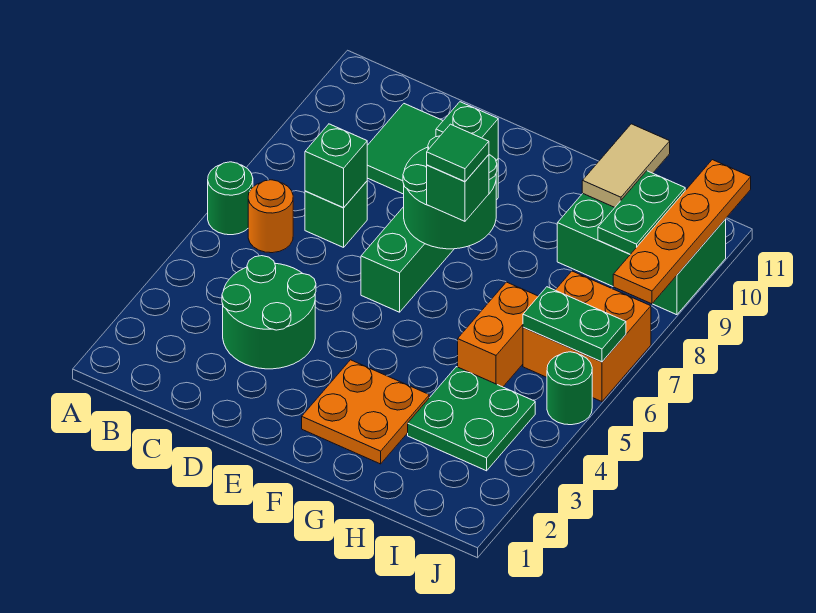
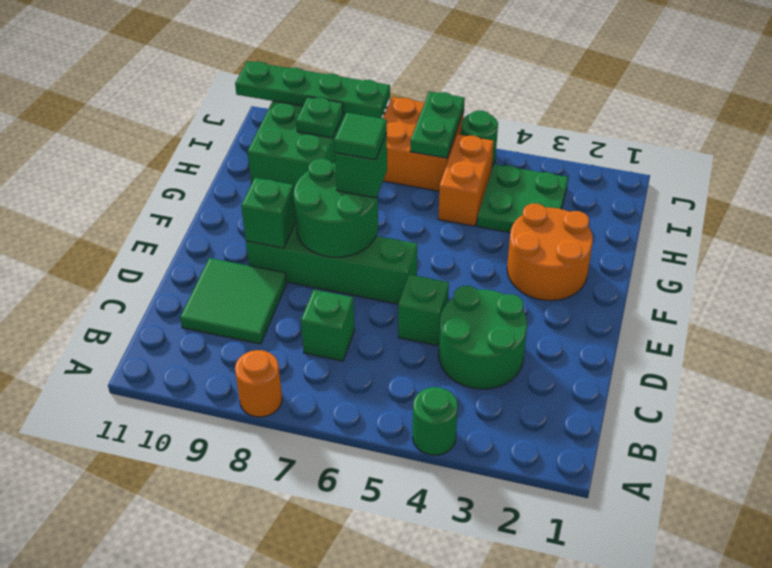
green round brick A6 level 1 -> green round brick A4 level 1
orange round brick B6 level 1 -> orange round brick A8 level 1
green brick C7 level 2 -> green brick D5 level 1
orange plate F2:G3 level 1 -> orange round brick F2:G3 level 1
orange brick H5:H6 level 1 -> orange brick H5:I5 level 1
tan tile H10:H11 level 2 -> none
green plate I9:I10 level 2 -> green plate I9 level 2
orange plate J8:J11 level 2 -> green plate J8:J11 level 2

